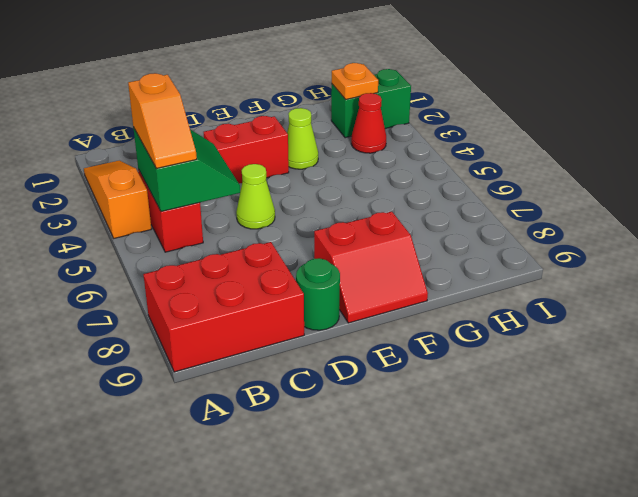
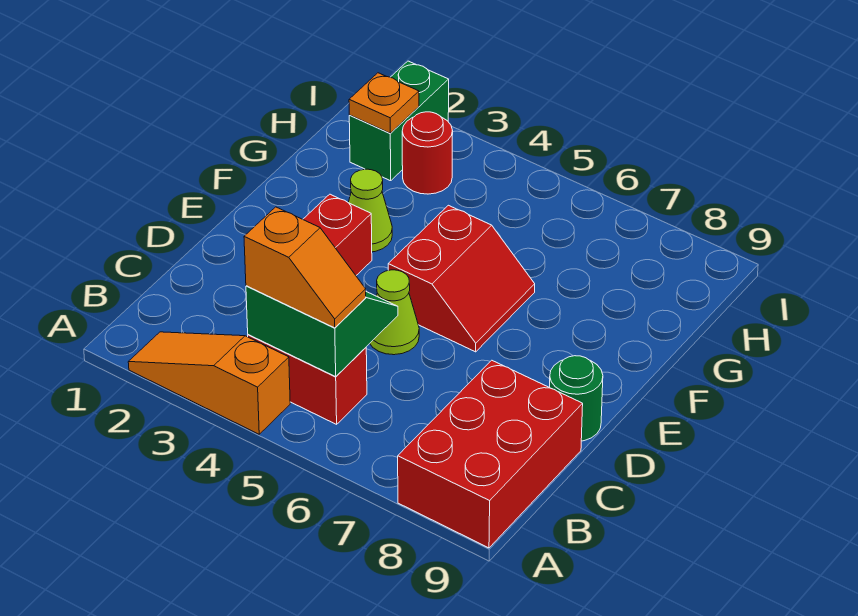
red slope E8:F9 level 1 top 8 -> red slope E5:F6 level 1 top 5
red cone H3 level 1 -> red round brick H3 level 1

